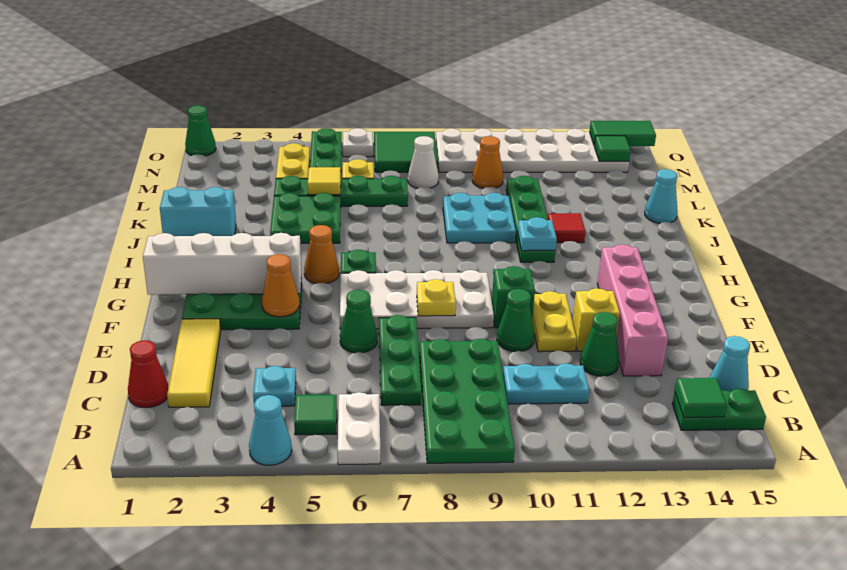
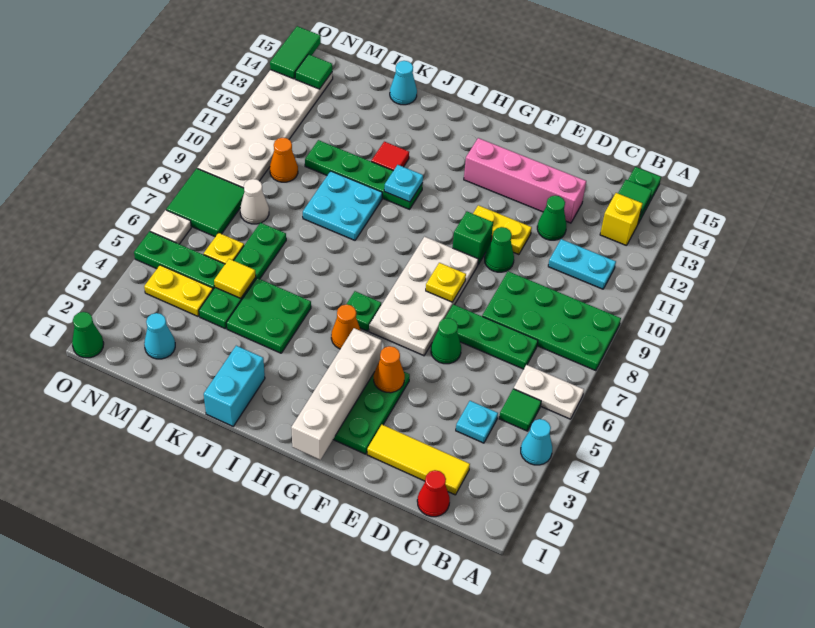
cyan plate C10:C11 level 1 -> cyan plate B11:C11 level 1
cyan cone C15 level 1 -> cyan cone M2 level 1
yellow brick E12 level 1 -> yellow brick B13 level 1

